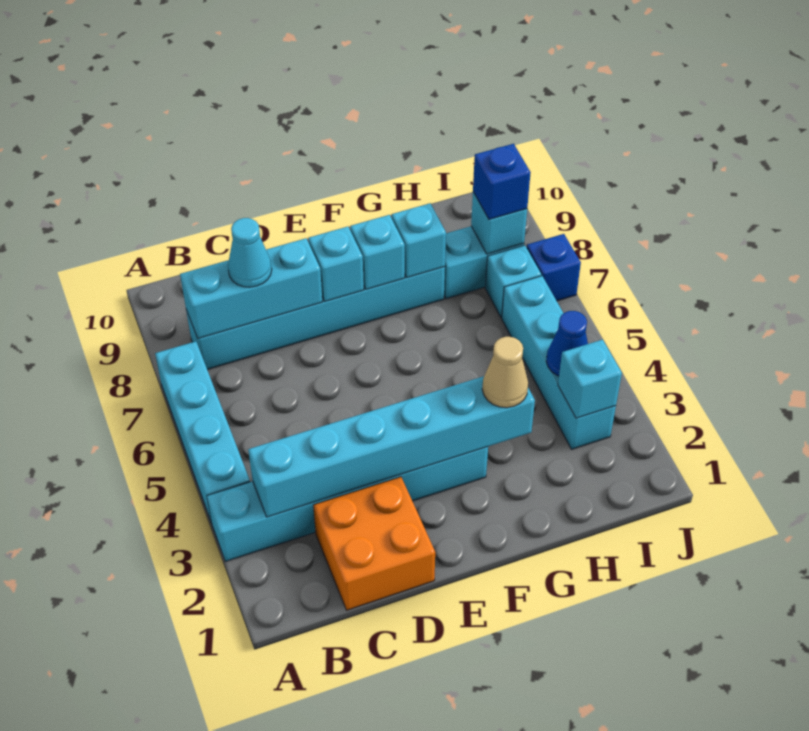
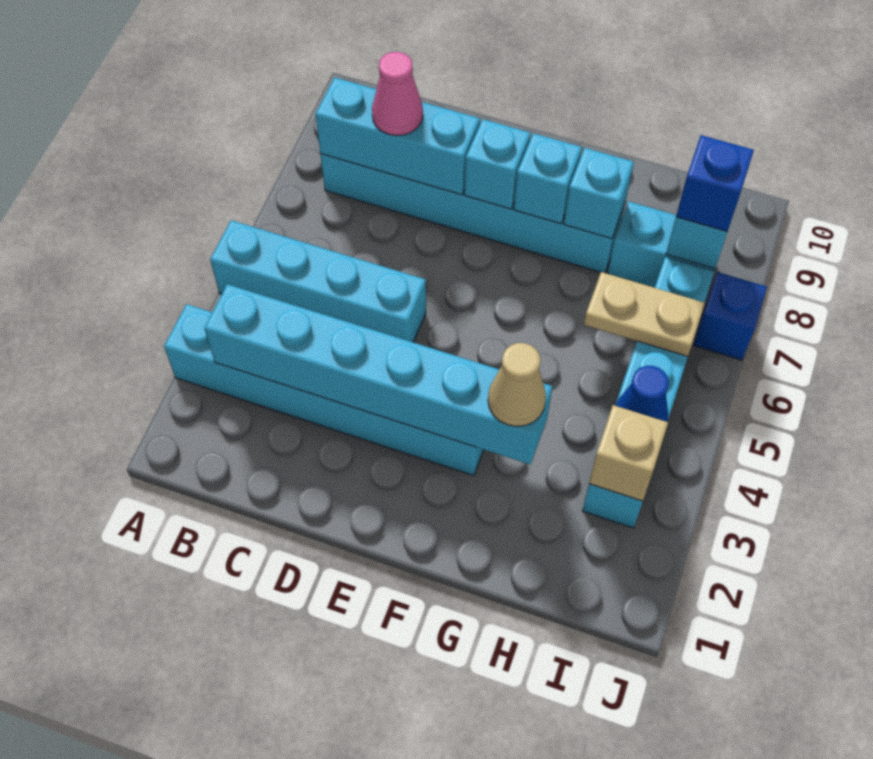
cyan brick A4:A7 level 1 -> cyan brick A5:D5 level 1
orange brick C1:D2 level 1 -> none
cyan cone C8 level 3 -> pink cone C8 level 3
none -> tan plate H6:I6 level 2
cyan brick I3 level 2 -> tan brick I3 level 2

